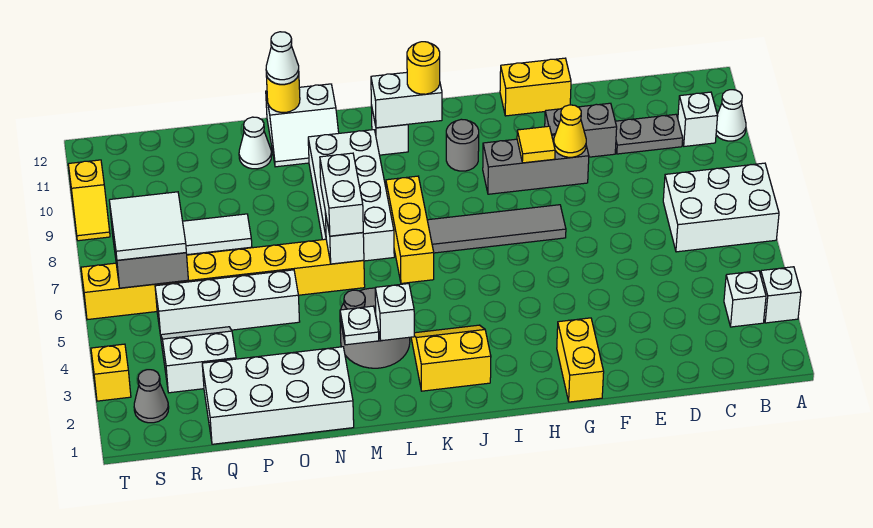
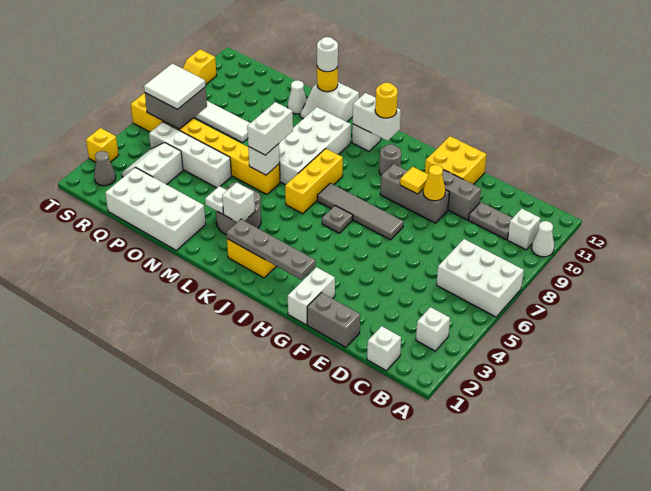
white brick A3 level 1 -> white brick C1 level 1
none -> grey brick E1:F1 level 1
yellow brick F12:G12 level 1 -> yellow brick F11:G12 level 1
yellow brick G1:G2 level 1 -> white brick G1:G2 level 1
none -> grey plate H2:K2 level 2
none -> grey plate I6 level 1
white cone N12 level 3 -> white round brick N12 level 3
white slope Q3:R4 level 1 top 3 -> white slope Q3:R4 level 1 top Q

